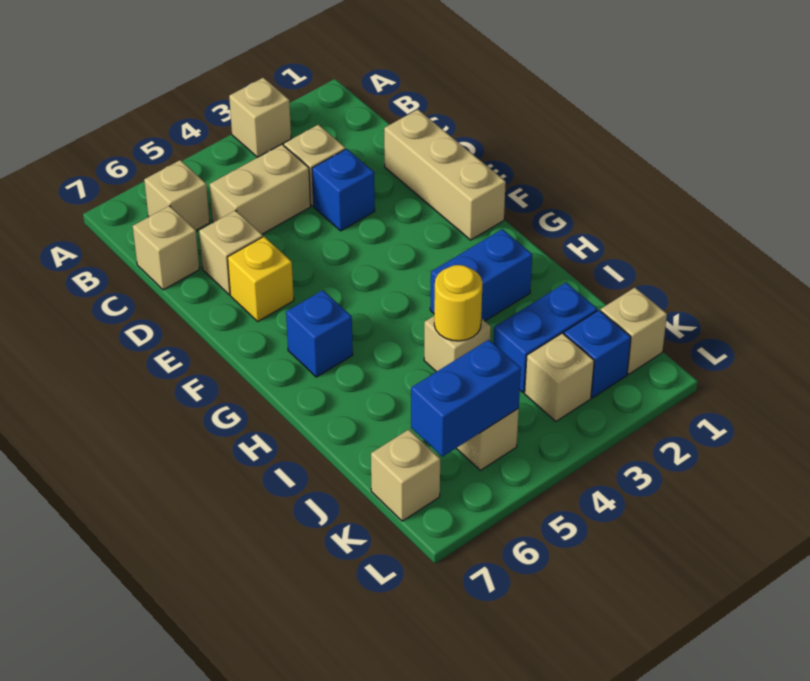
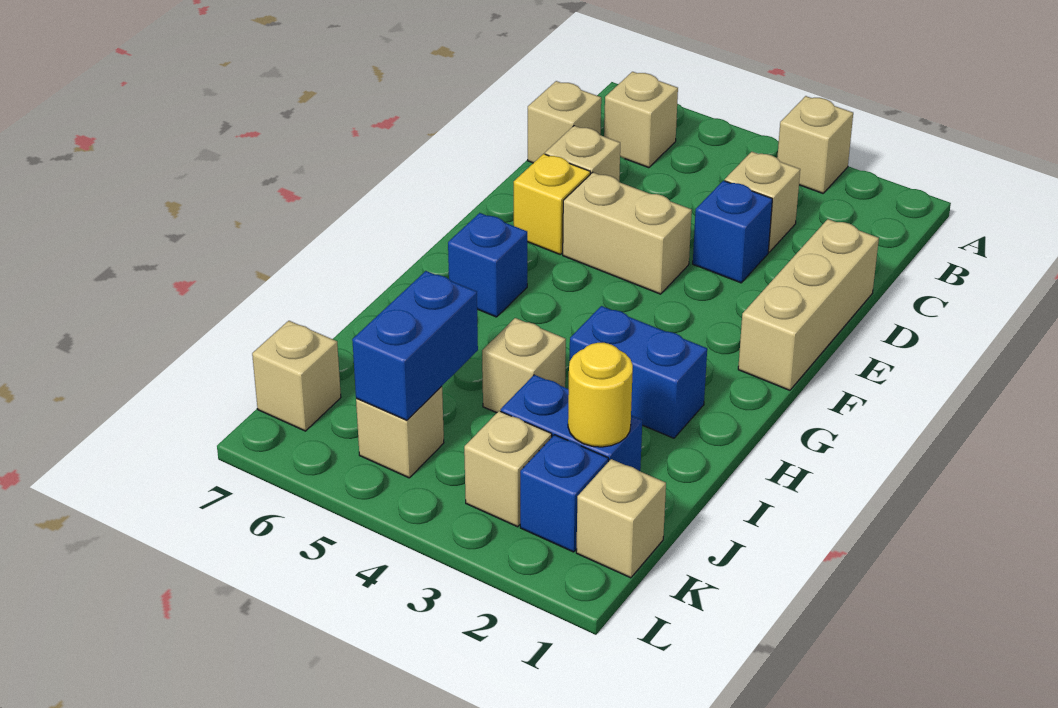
tan brick C4:C5 level 1 -> tan brick E4:E5 level 1
yellow round brick I4 level 2 -> yellow round brick J2 level 2
blue brick K5:K6 level 2 -> blue brick J5:K5 level 2

